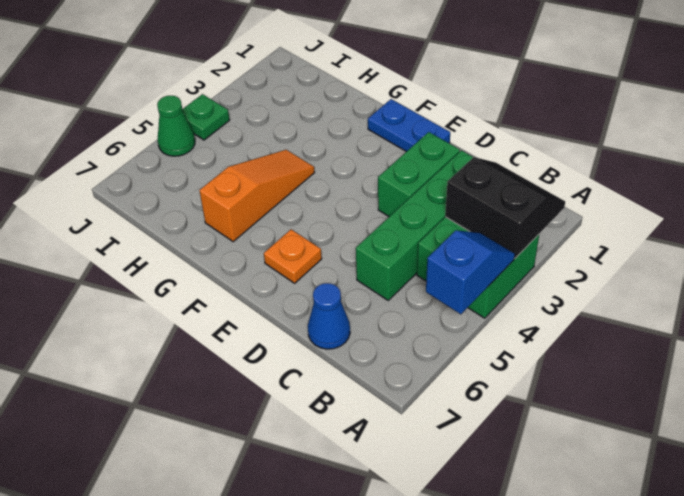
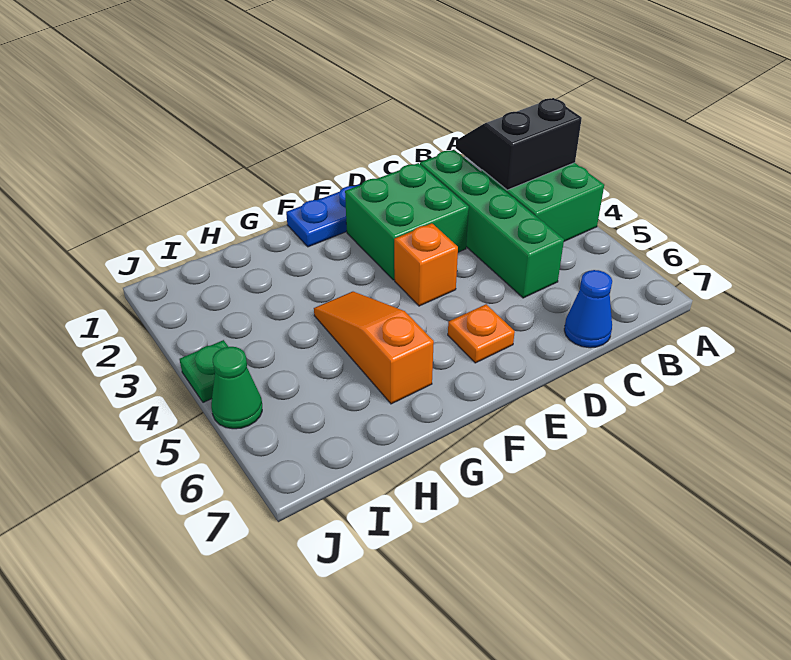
blue slope A4:A5 level 2 top 5 -> none
green brick D2:D3 level 1 -> green brick D2:E3 level 1
none -> orange brick E4 level 1

